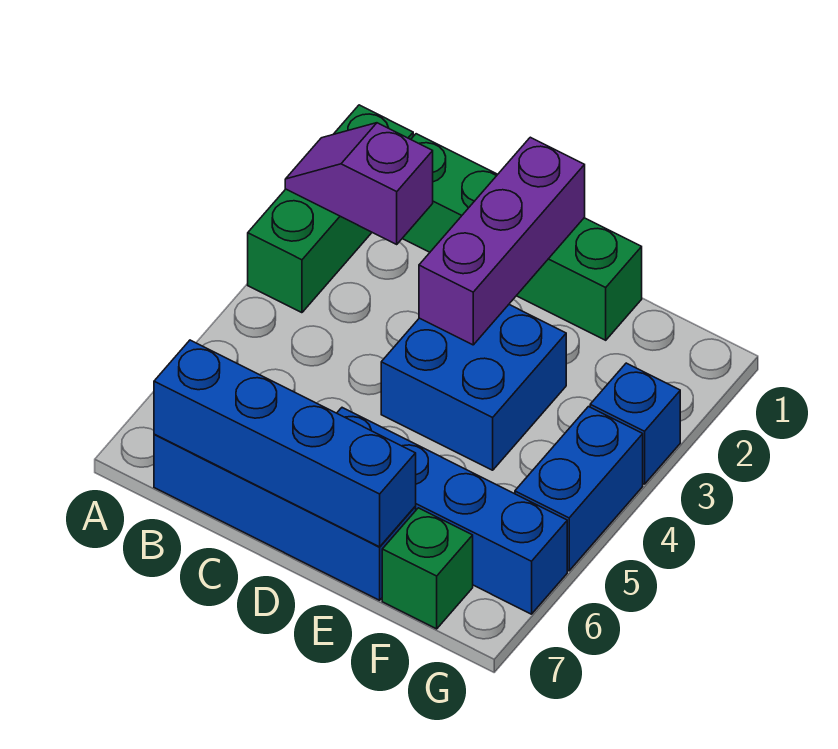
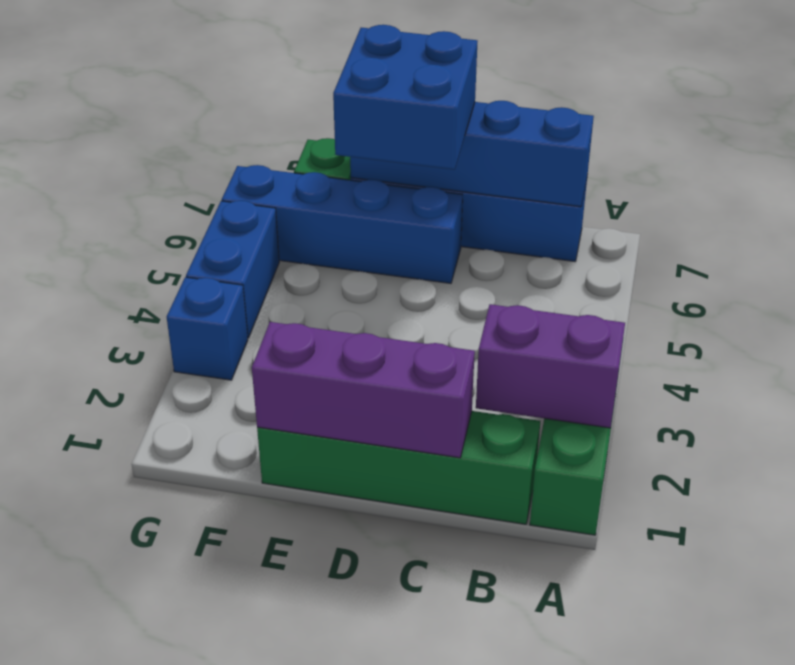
purple slope A2:B2 level 2 top B -> purple brick A2:B2 level 2
purple brick D1:D3 level 2 -> purple brick C1:E1 level 2
blue brick D3:E4 level 1 -> blue brick D6:E7 level 3

